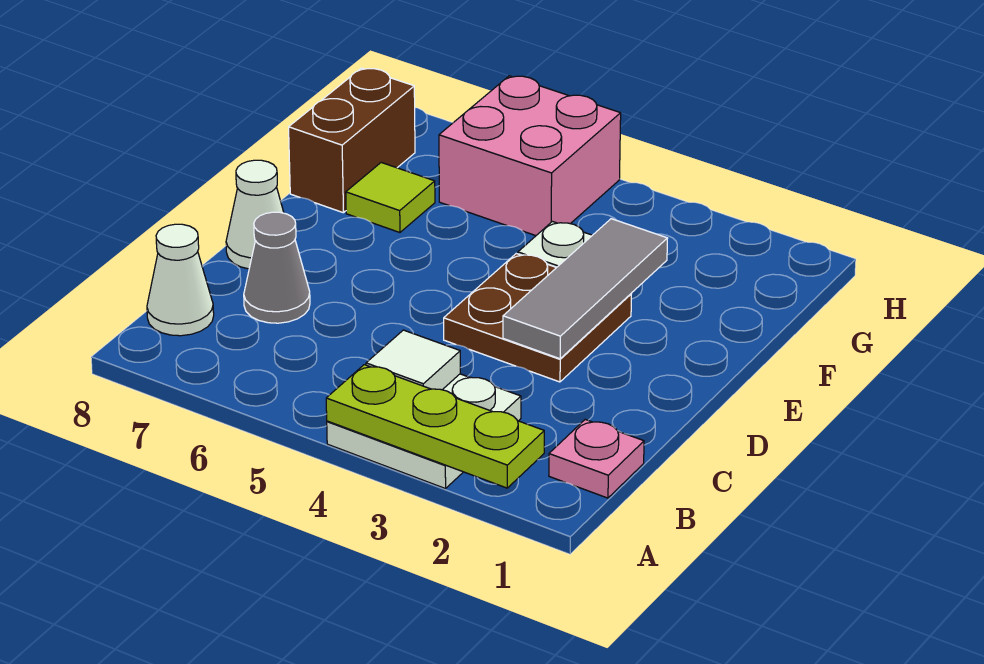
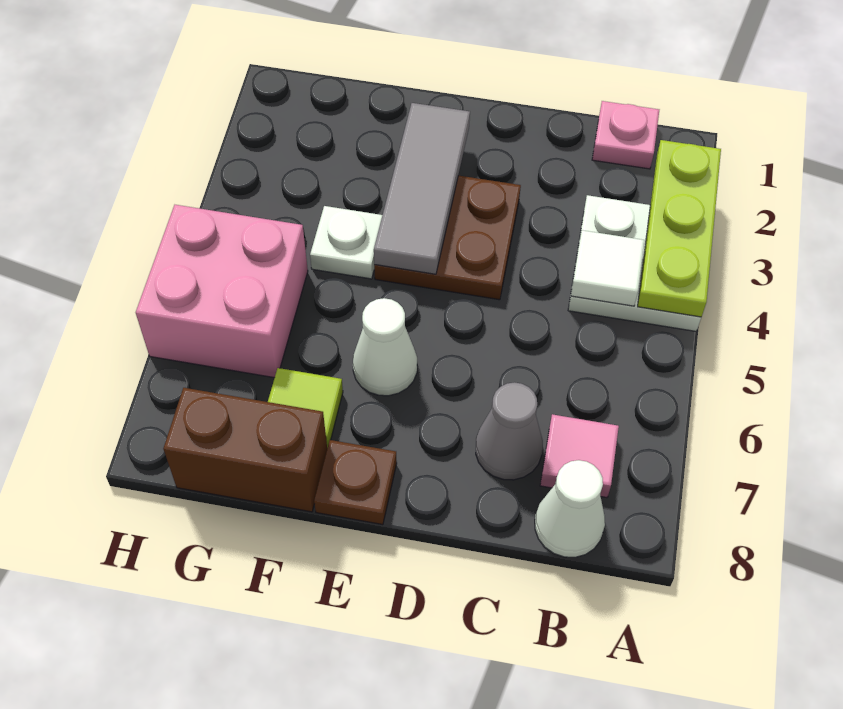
none -> pink tile B7 level 1
grey tile D3:F3 level 2 -> grey tile E2:E4 level 2
white cone D8 level 1 -> white cone E6 level 1
none -> brown plate E8 level 1

